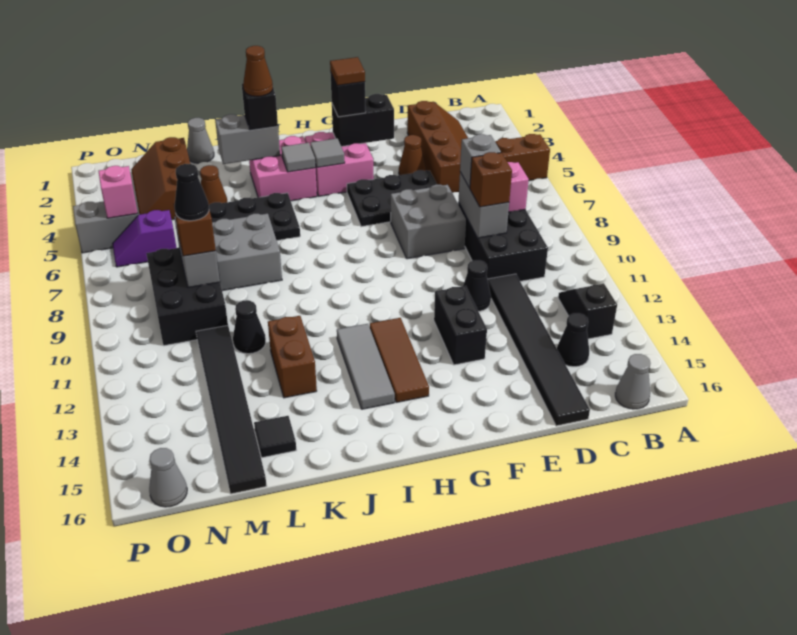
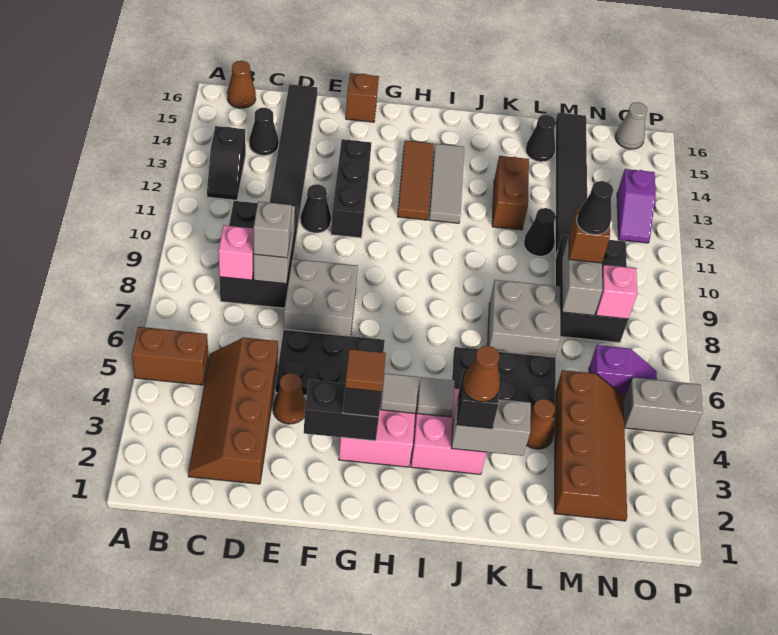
grey cone B16 level 1 -> brown cone B16 level 1
brown brick D9 level 3 -> brown brick F16 level 1
black brick F12:F13 level 1 -> black brick F11:F13 level 1
grey cone L1 level 1 -> none
black tile L15 level 1 -> black cone L15 level 1
brown slope M2:N4 level 1 top M -> brown slope M2:N5 level 1 top M
pink brick O5 level 2 -> pink brick N8 level 2
none -> purple slope O12:O13 level 1 top 13

